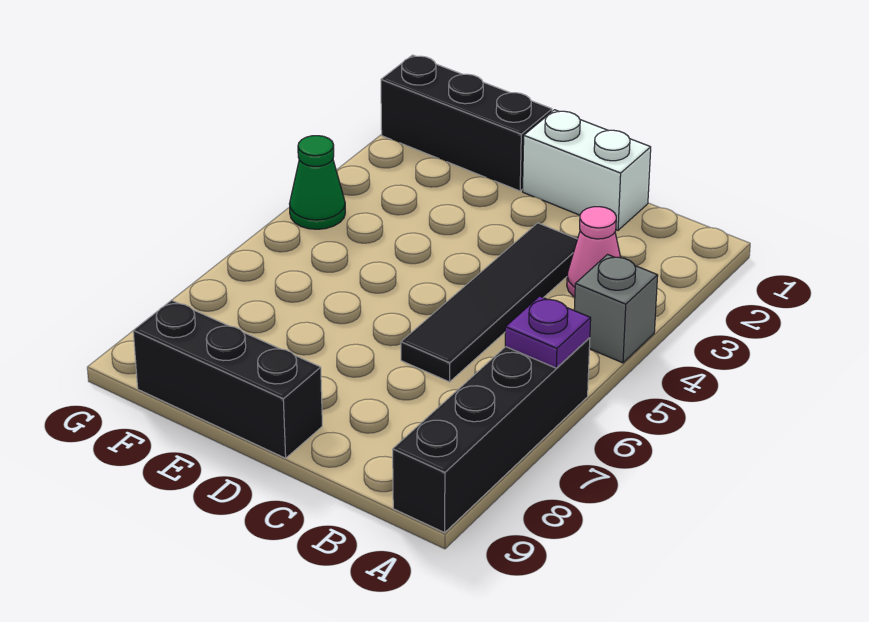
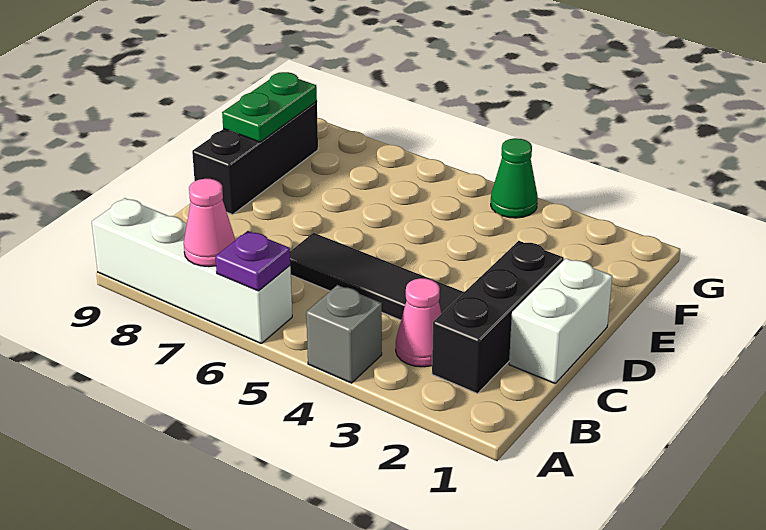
black brick A6:A9 level 1 -> white brick A6:A9 level 1
none -> pink cone A7 level 2
black brick E1:G1 level 1 -> black brick B2:D2 level 1
none -> green plate E9:F9 level 2

